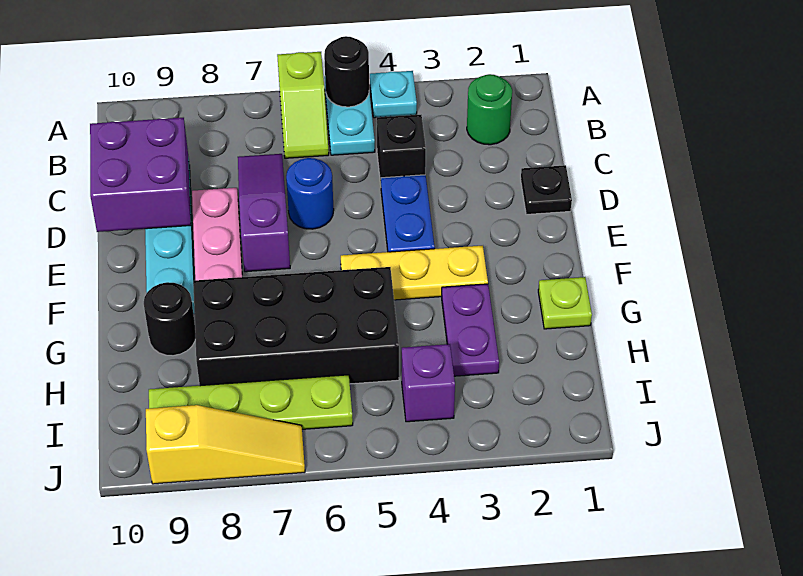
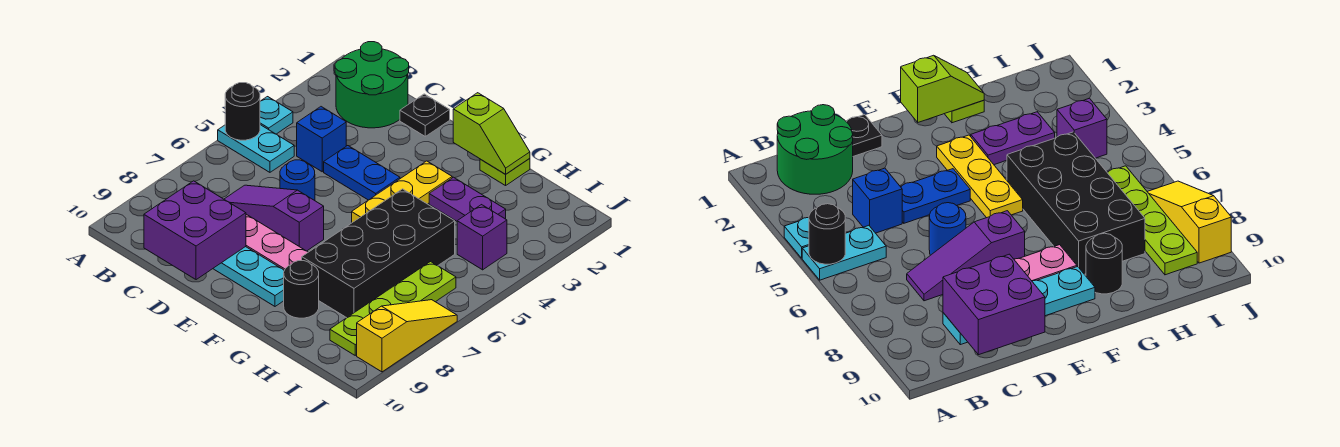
lime slope A6:B6 level 1 top A -> lime slope F1:G1 level 2 top F
green round brick B2 level 1 -> green round brick B1:C2 level 1
black brick C4 level 1 -> blue brick C4 level 1

